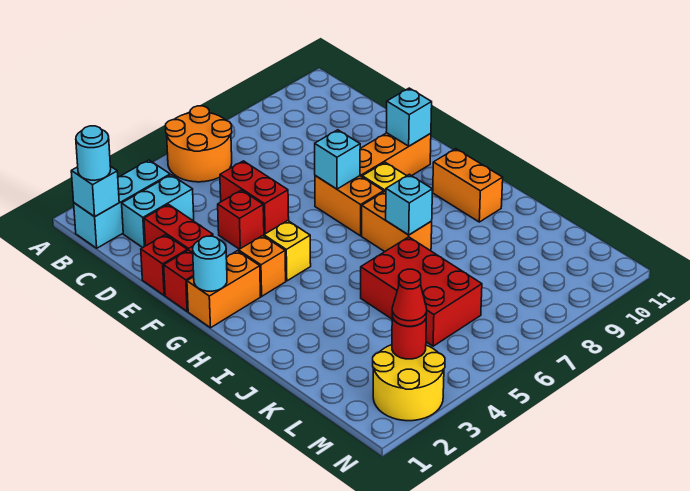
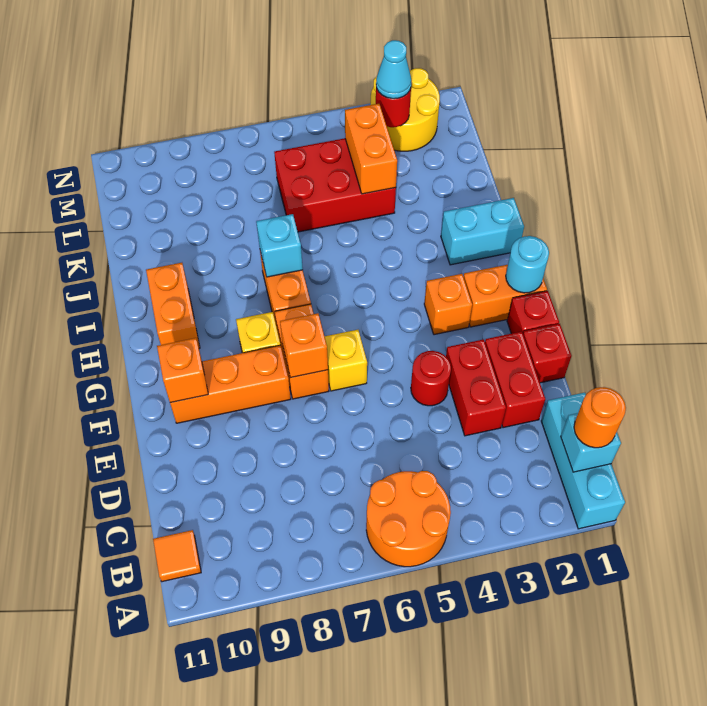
cyan brick B1:B3 level 1 -> cyan brick A1:C1 level 1
cyan round brick B1 level 3 -> orange round brick B1 level 3
none -> orange tile B11 level 1
cyan brick C2:C3 level 1 -> cyan brick I1:I2 level 1
red brick D5:E5 level 1 -> red brick D3:E3 level 1
red brick E4 level 1 -> red round brick E4 level 1
cyan brick F7 level 2 -> orange brick F7 level 2
cyan brick F10 level 2 -> orange brick F10 level 2
yellow brick G4 level 1 -> yellow brick F6 level 1
red brick J5:L6 level 1 -> red brick K4:L6 level 1
none -> orange brick K4:L4 level 2
red cone M3 level 3 -> cyan cone M3 level 3

